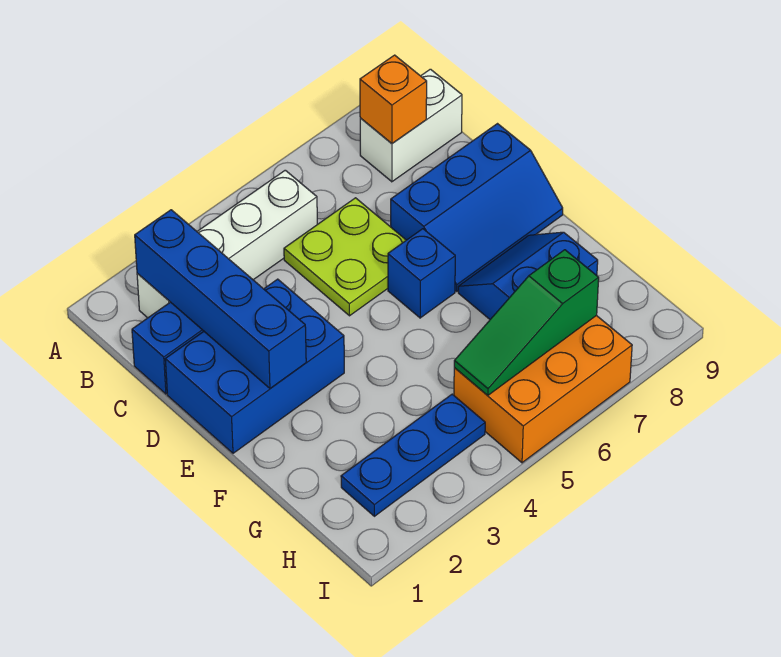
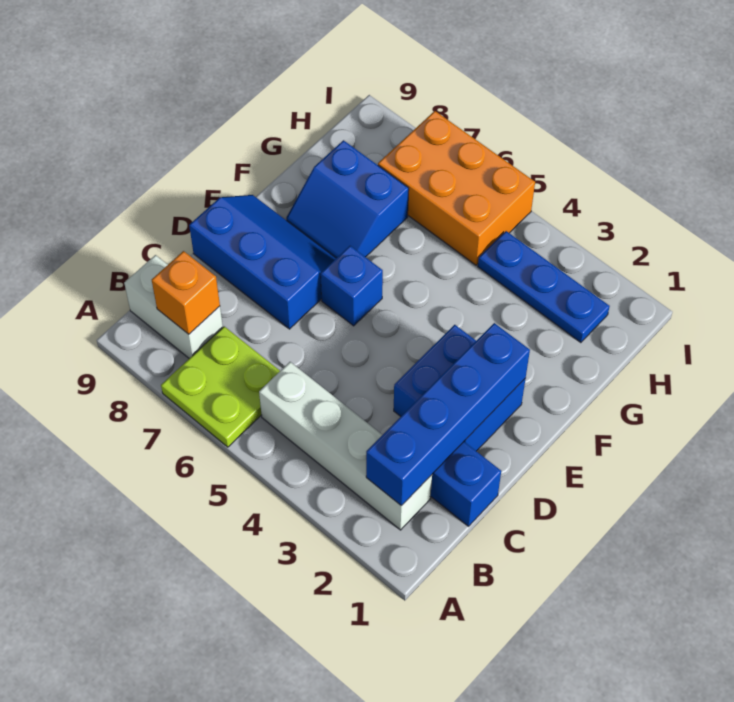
lime plate C5:D6 level 1 -> lime plate A6:B7 level 1
blue brick D1:E3 level 1 -> blue brick D2:E3 level 1
green slope H5:H7 level 2 top 7 -> none

